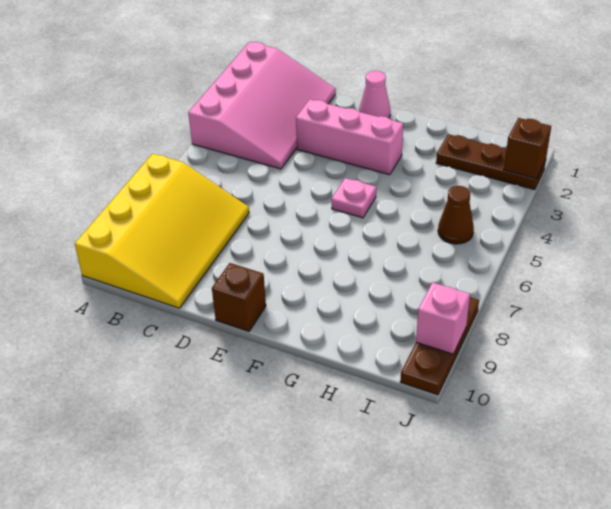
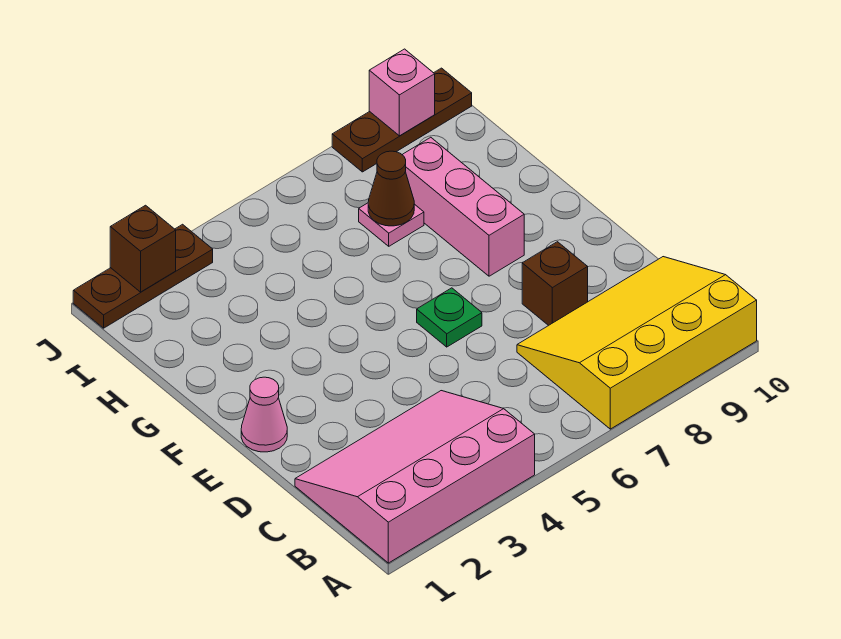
pink brick D3:F3 level 1 -> pink brick F8:H8 level 1
none -> green plate E6 level 1
brown brick E10 level 1 -> brown brick D8 level 1
pink plate F5 level 1 -> pink plate H7 level 1
brown plate H2:J2 level 1 -> brown plate J1:J3 level 1
brown cone I5 level 1 -> brown cone H7 level 2

